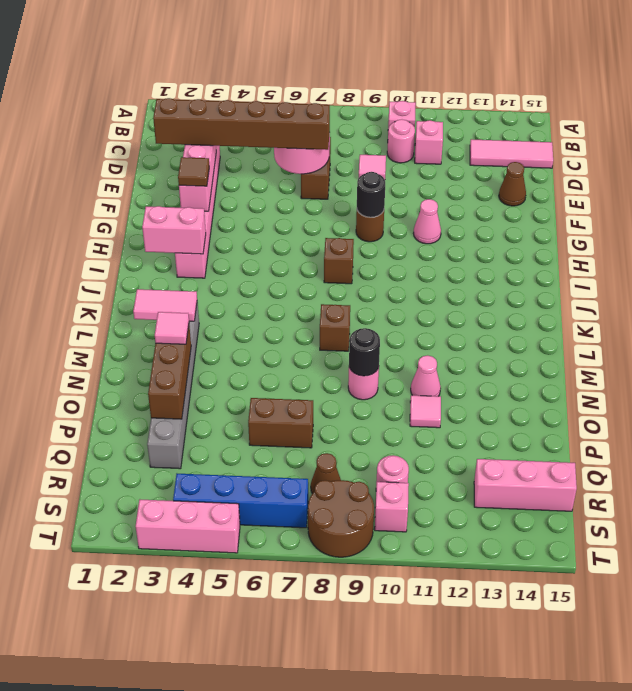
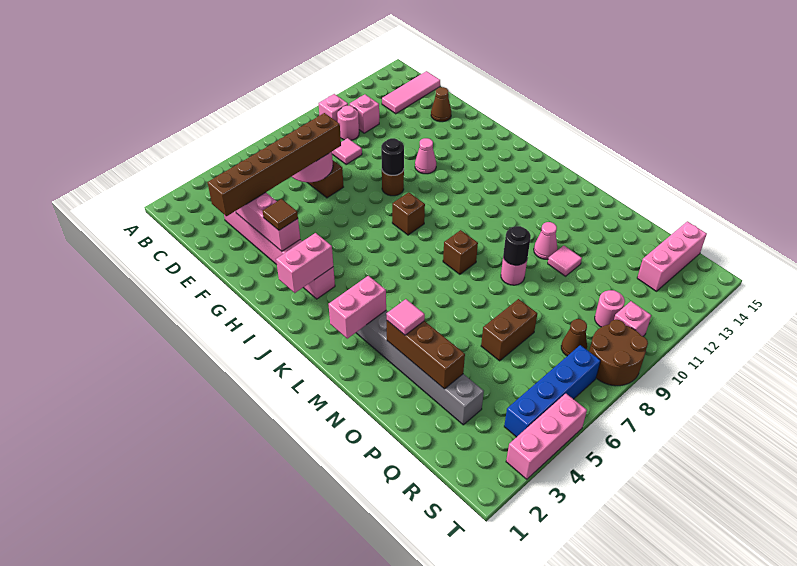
pink tile L2:L3 level 2 -> pink brick L2:L3 level 2

